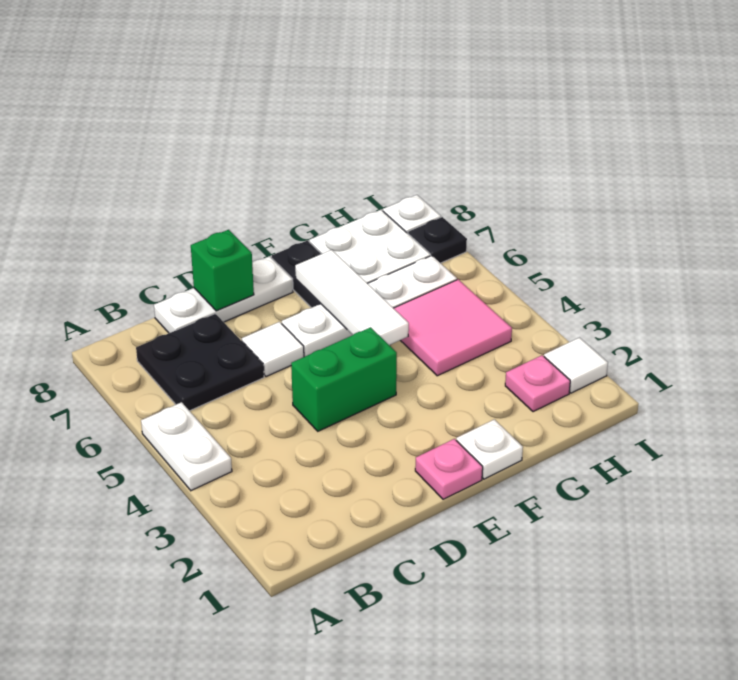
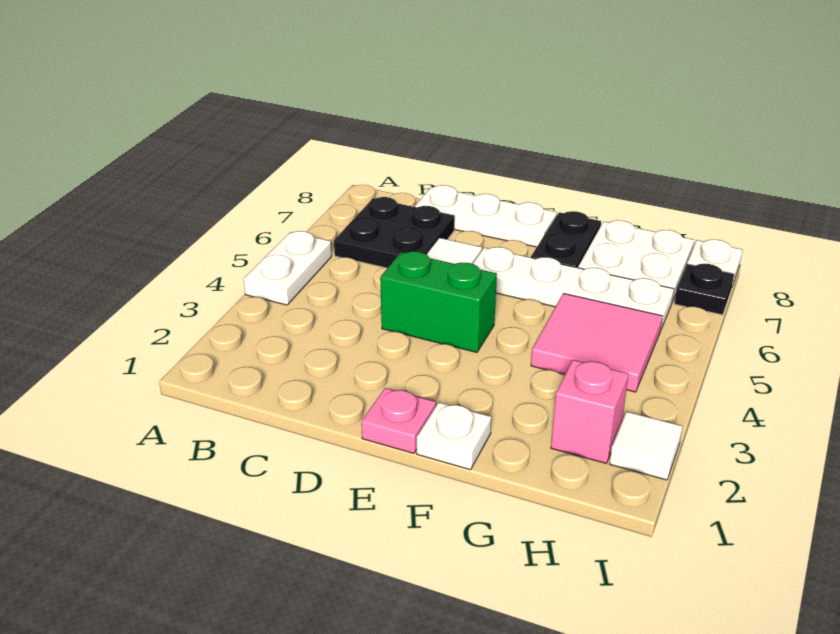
green brick D8 level 2 -> none
white tile F5:F7 level 2 -> none
pink plate H2 level 1 -> pink brick H2 level 1

